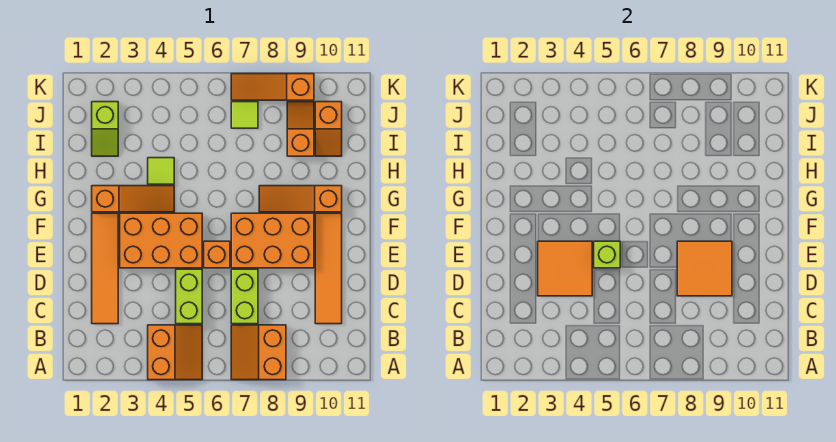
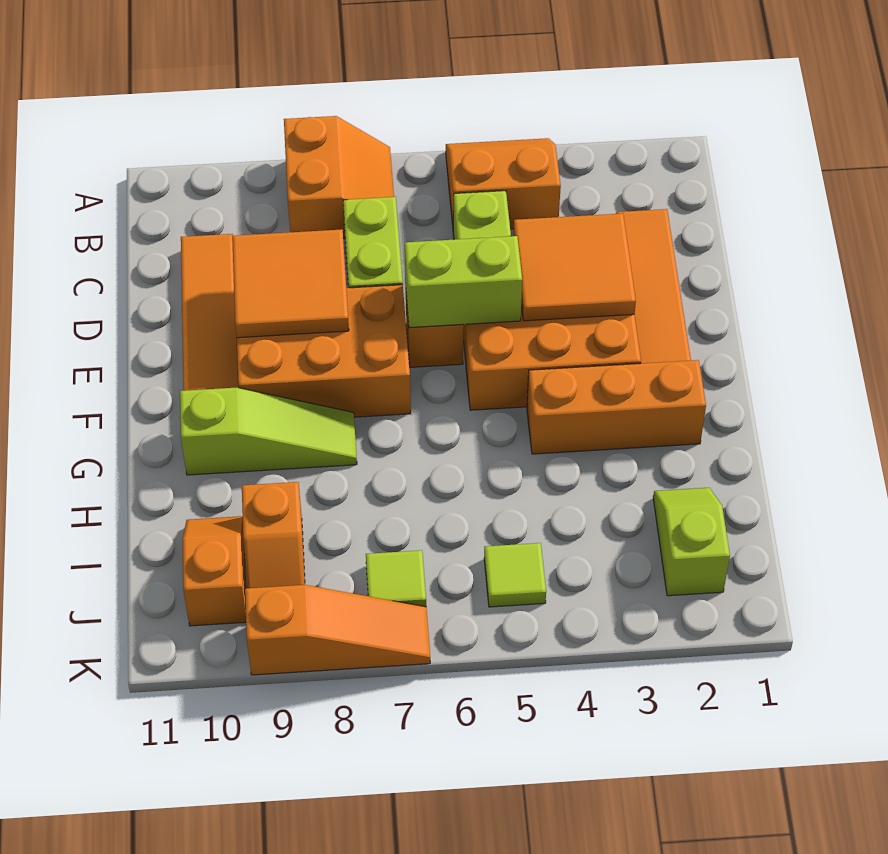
orange slope A4:B5 level 1 top 4 -> orange slope A4:B5 level 1 top B
lime brick E5 level 2 -> lime brick E5:E6 level 2
orange slope G2:G4 level 1 top 2 -> orange brick G2:G4 level 1
orange slope G8:G10 level 1 top 10 -> lime slope G8:G10 level 1 top 10
lime tile H4 level 1 -> lime tile J5 level 1

